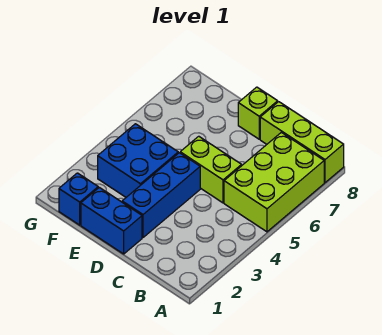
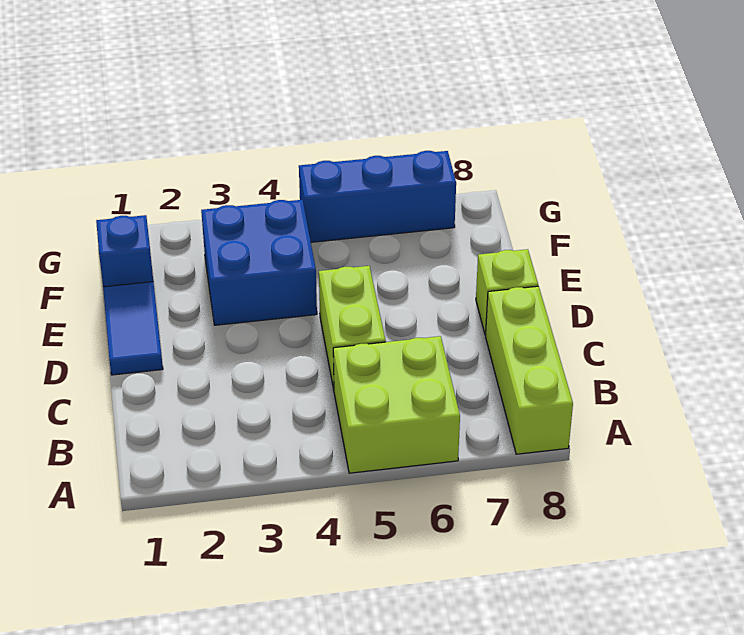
lime brick A5:B7 level 1 -> lime brick A5:B6 level 1
blue brick D1:E1 level 1 -> blue tile D1:E1 level 1
blue brick D2:D4 level 1 -> blue brick G5:G7 level 1

